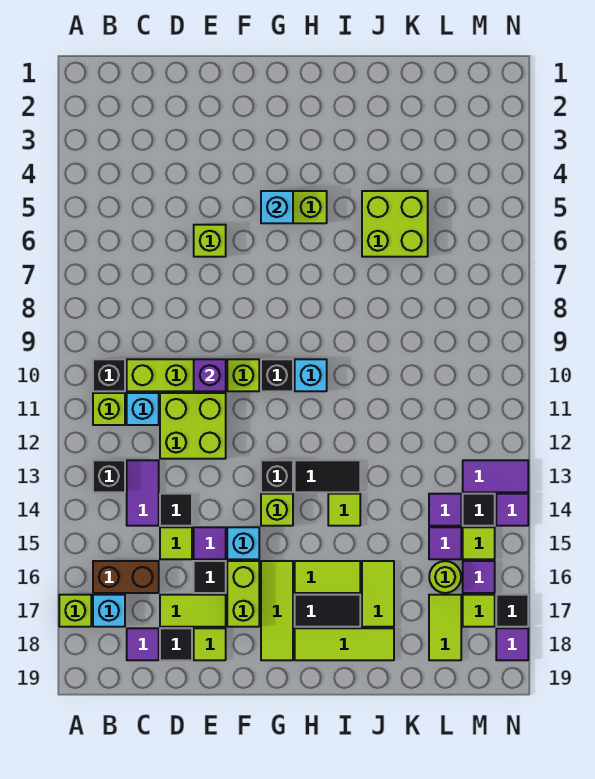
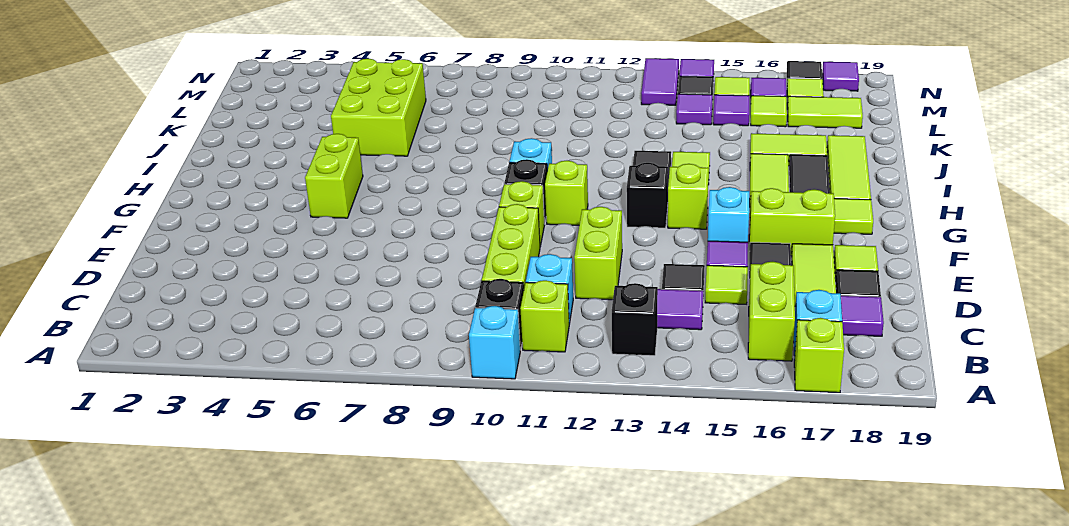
brown brick B16:C16 level 1 -> lime brick B16:C16 level 1
lime brick D11:E12 level 1 -> lime brick D12:E12 level 1
lime brick E6 level 1 -> lime brick G11 level 1
purple brick E10 level 2 -> none
cyan brick G5 level 2 -> cyan brick A10 level 1
lime brick J5:K6 level 1 -> lime brick J5:L6 level 1
lime round brick L16 level 1 -> lime tile L16 level 1

